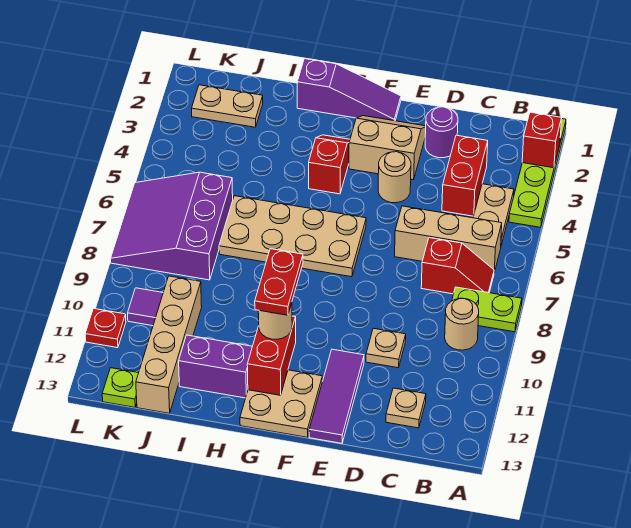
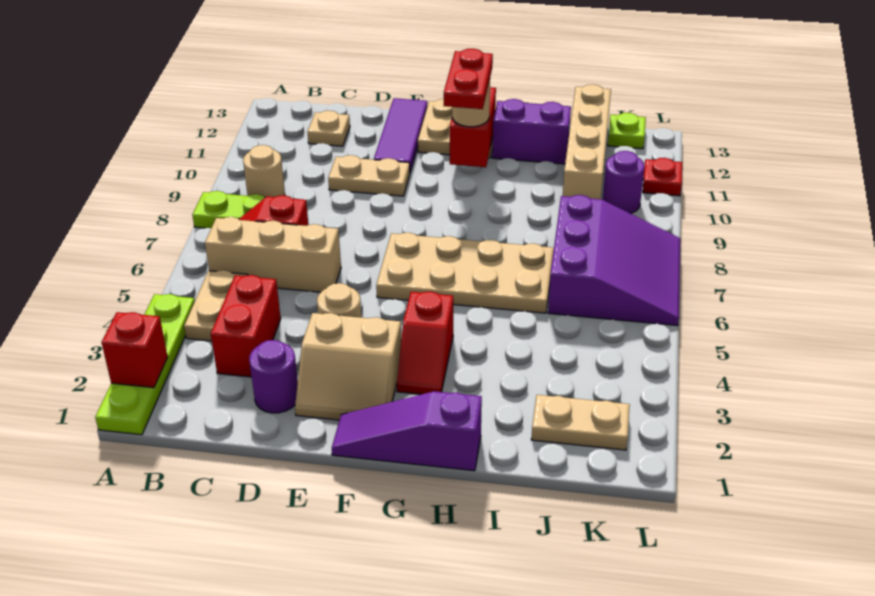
tan plate D10 level 1 -> tan plate D10:E10 level 1
purple tile K10 level 1 -> purple round brick K10 level 1

